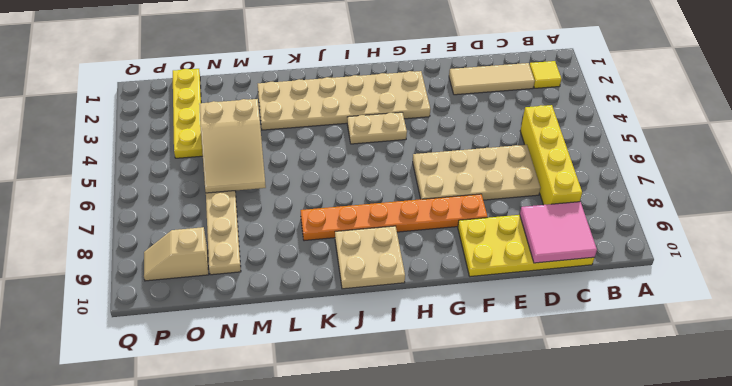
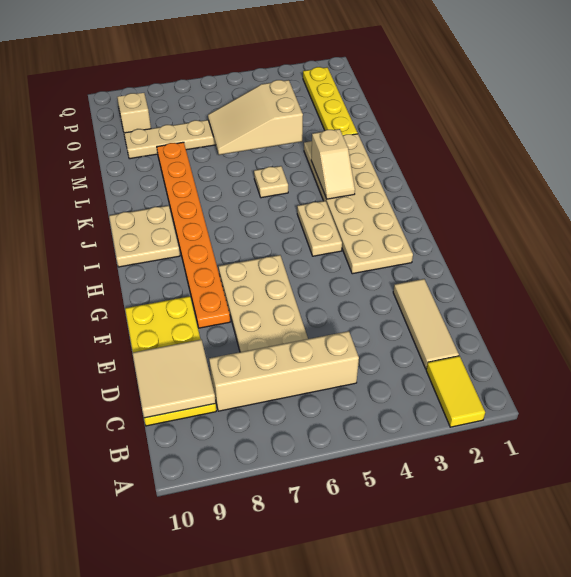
yellow tile B2 level 1 -> yellow tile A2:B2 level 1
yellow brick C5:C8 level 1 -> tan brick C5:C8 level 1
pink tile C9:D10 level 2 -> tan tile C9:D10 level 2
orange plate F8:K8 level 1 -> orange plate F8:M8 level 1
none -> tan slope J3:K3 level 2 top K
none -> tan plate K5 level 1
yellow plate O1:O4 level 1 -> yellow plate M2:P2 level 1

